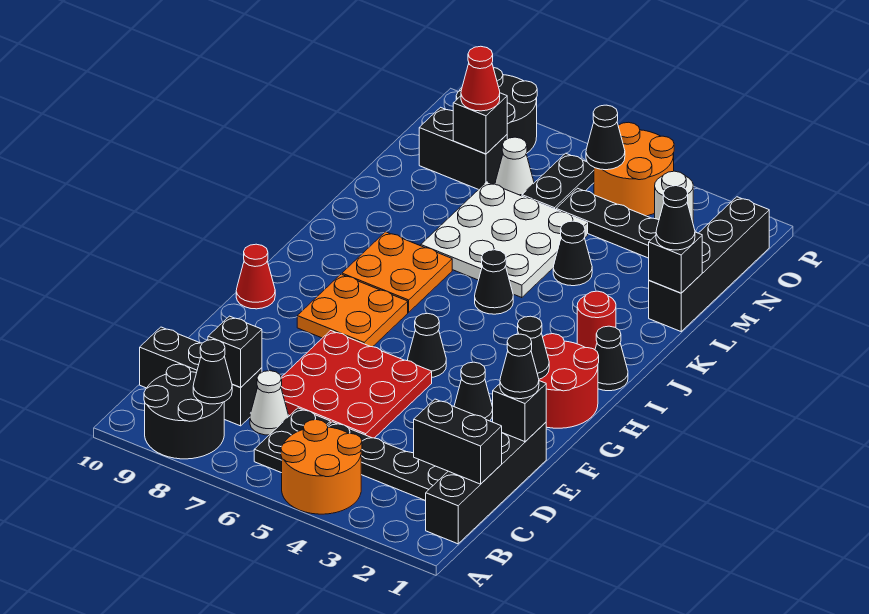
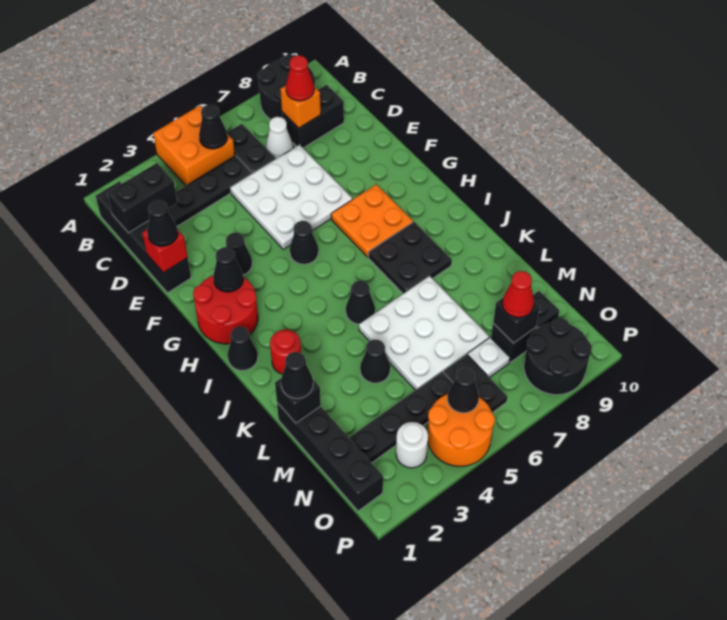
orange round brick A4:B5 level 1 -> orange brick A4:B5 level 1
black cone B8 level 2 -> black cone B5 level 2
black brick C8:C10 level 1 -> black brick C8:C9 level 1
black brick C8 level 2 -> orange brick C8 level 2
red plate D5:F7 level 1 -> white plate D5:F7 level 1
black brick E1 level 2 -> red brick E1 level 2
red cone G10 level 1 -> red cone C8 level 3
orange plate I7:J8 level 1 -> black plate I7:J8 level 1
white cone N7 level 1 -> white plate N7 level 1

